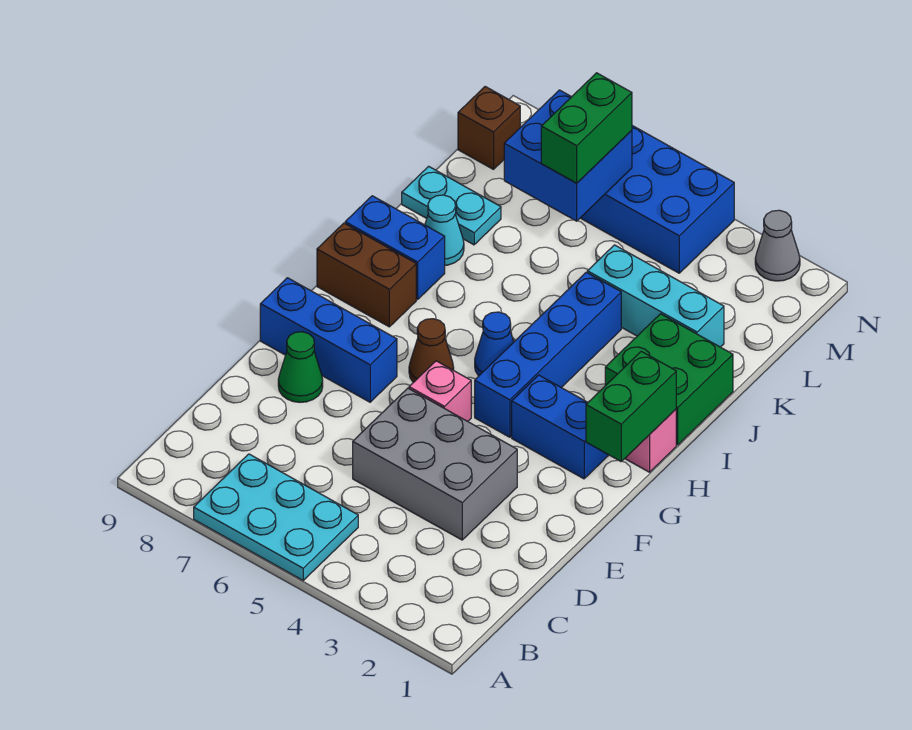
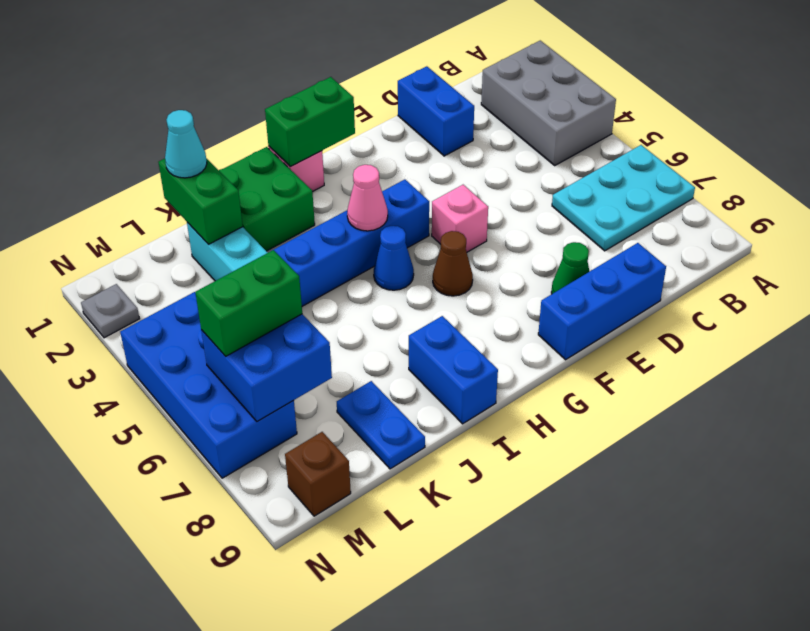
cyan plate A5:B7 level 1 -> cyan plate A6:C7 level 1
grey brick D3:E5 level 1 -> grey brick A2:B4 level 1
blue brick F7:F9 level 1 -> blue brick D9:F9 level 1
blue brick G2:G3 level 1 -> blue brick D1:D2 level 1
none -> pink cone H4 level 2
brown brick H8:H9 level 1 -> none
cyan cone J8 level 1 -> cyan cone K1 level 3
none -> green brick K1:K2 level 2
cyan plate K8:K9 level 1 -> blue plate K8:K9 level 1
grey cone N2 level 1 -> grey plate N2 level 1

